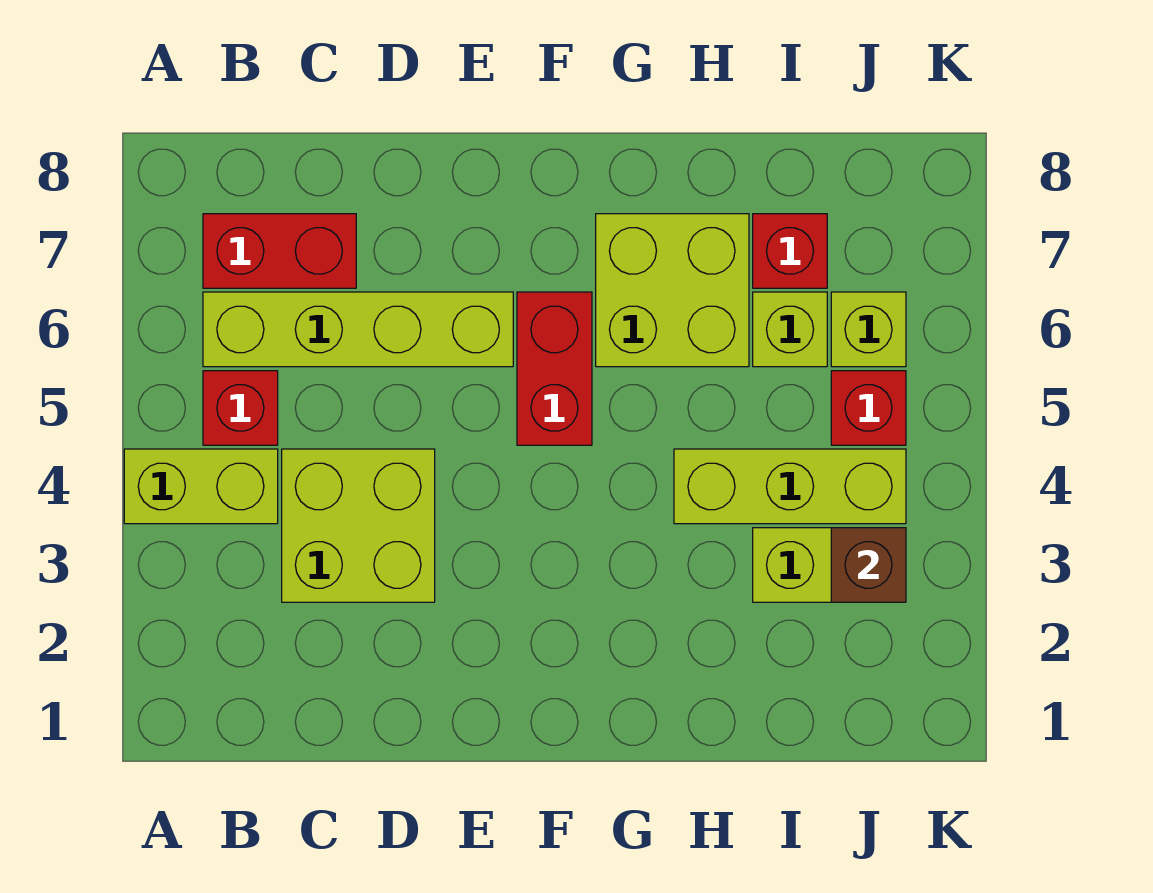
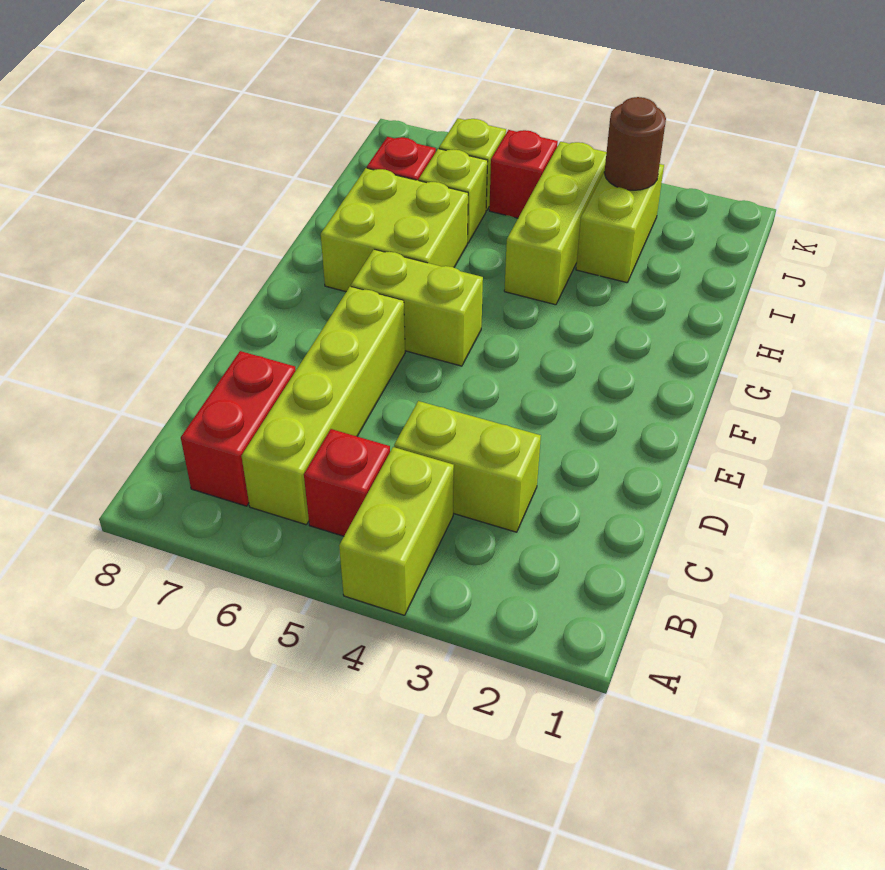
lime brick C3:D4 level 1 -> lime brick C3:C4 level 1
red brick F5:F6 level 1 -> lime brick F5:F6 level 1
brown brick J3 level 2 -> brown round brick J3 level 2

